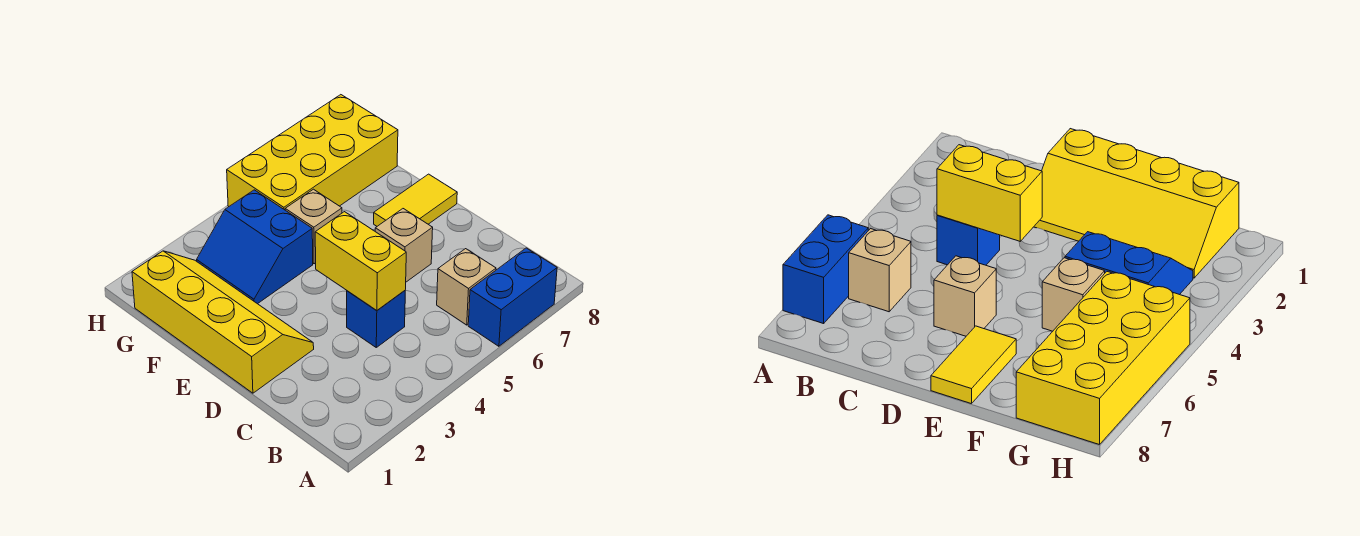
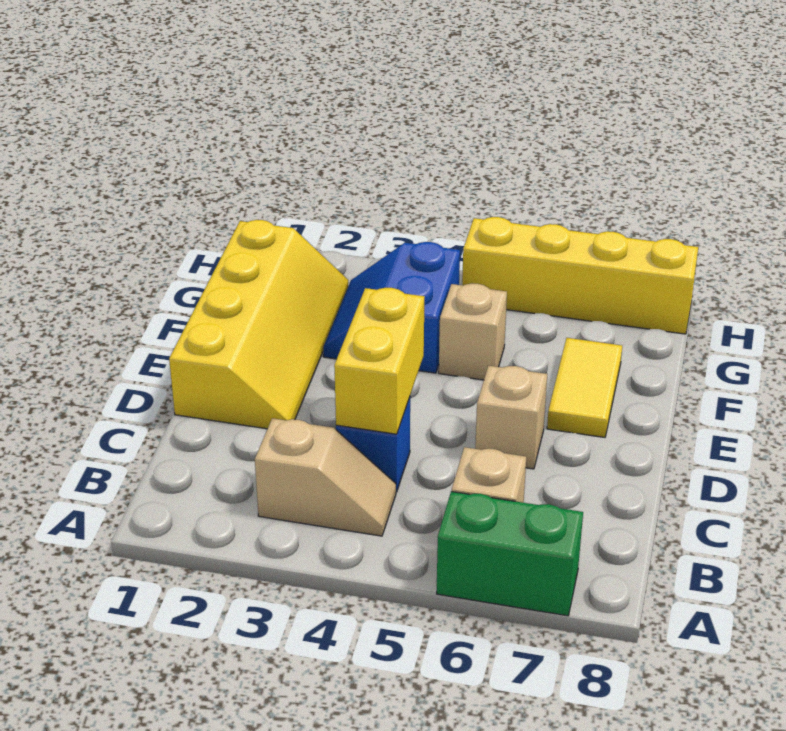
blue brick A6:A7 level 1 -> green brick A6:A7 level 1
none -> tan slope B3:B4 level 1 top 3
yellow tile E7:E8 level 1 -> yellow tile E7:F7 level 1
yellow brick G5:H8 level 1 -> yellow brick H5:H8 level 1

